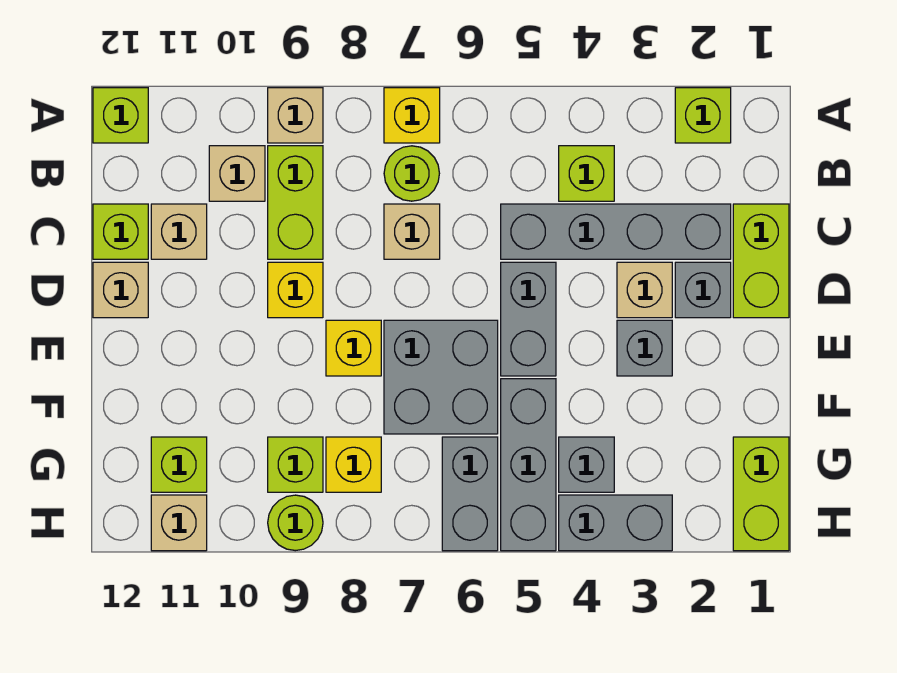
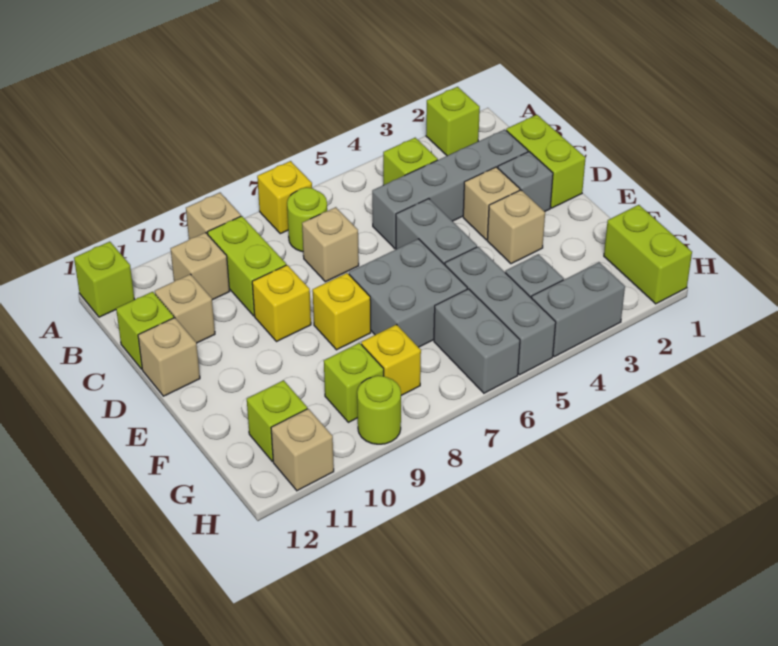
grey brick E3 level 1 -> tan brick E3 level 1

